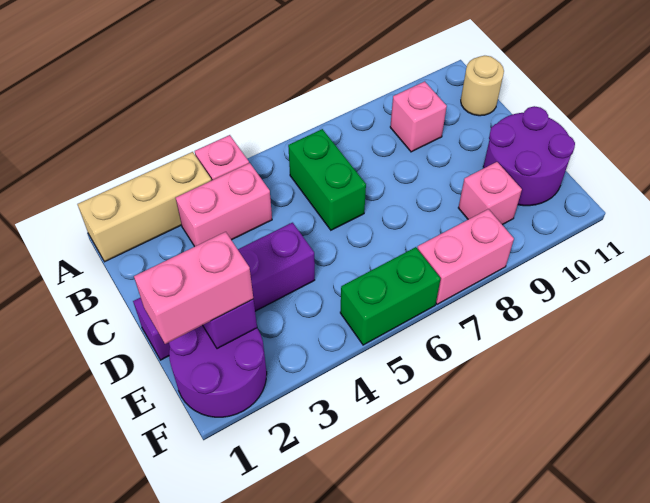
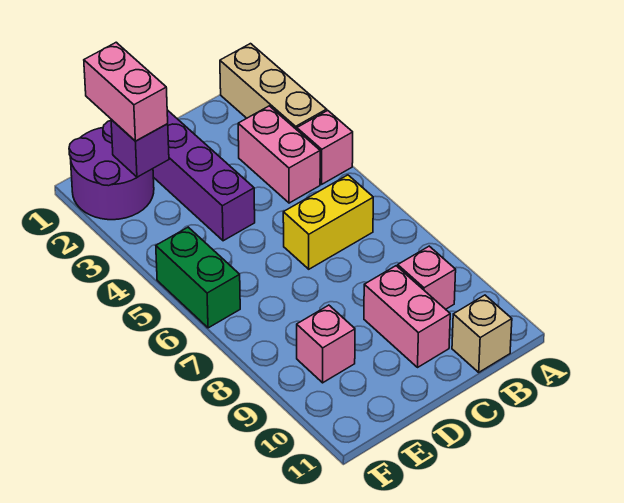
green brick B6:C6 level 1 -> yellow brick B6:C6 level 1
tan round brick B11 level 1 -> tan brick B11 level 1
purple round brick D10:E11 level 1 -> none
pink brick F7:F8 level 1 -> pink brick C9:C10 level 1

